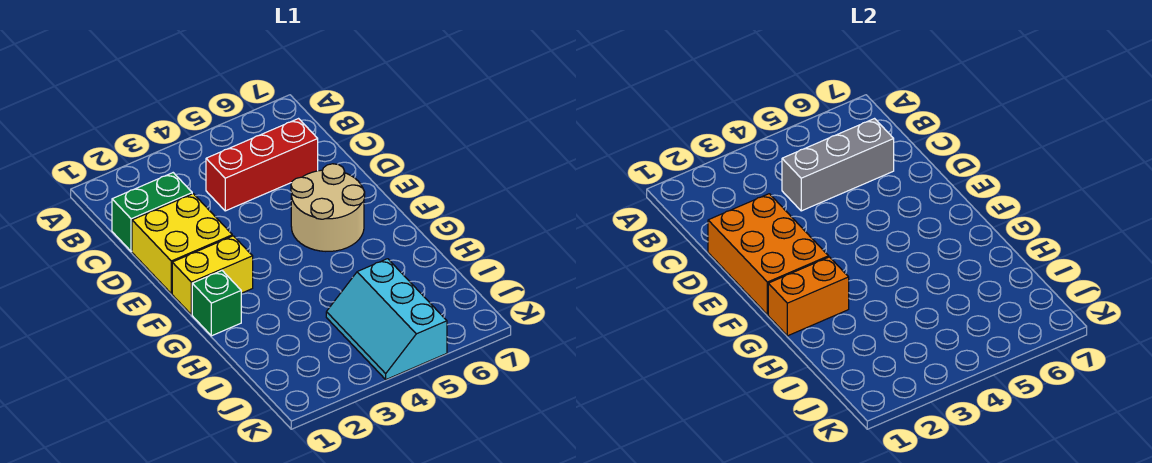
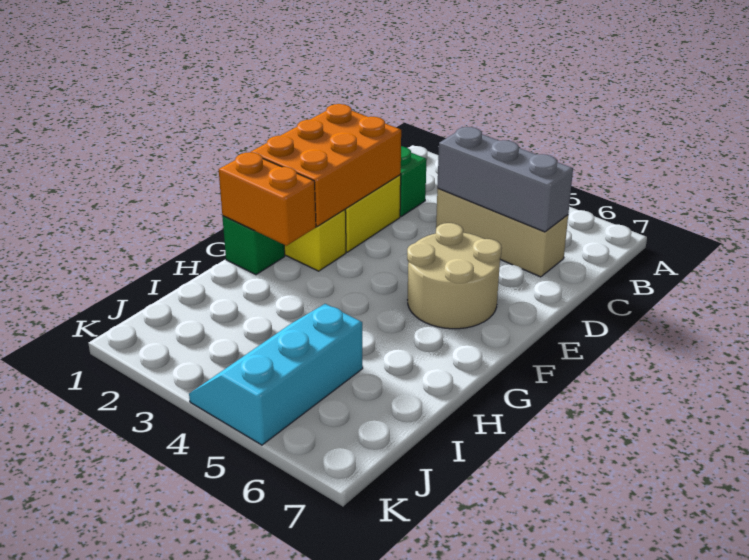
red brick C4:C6 level 1 -> tan brick C4:C6 level 1

